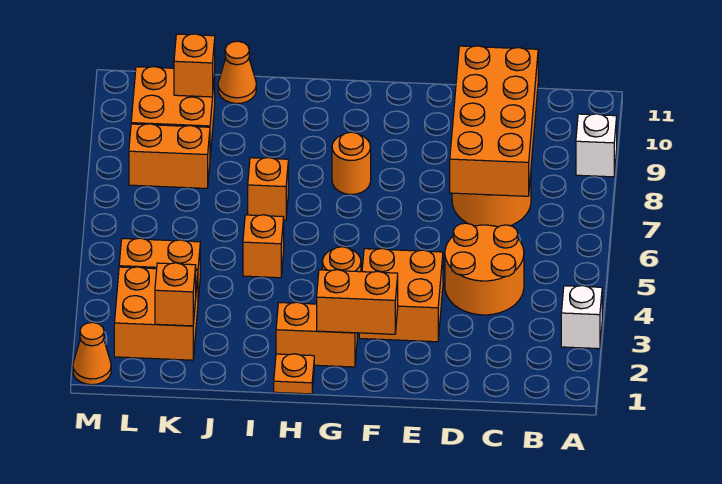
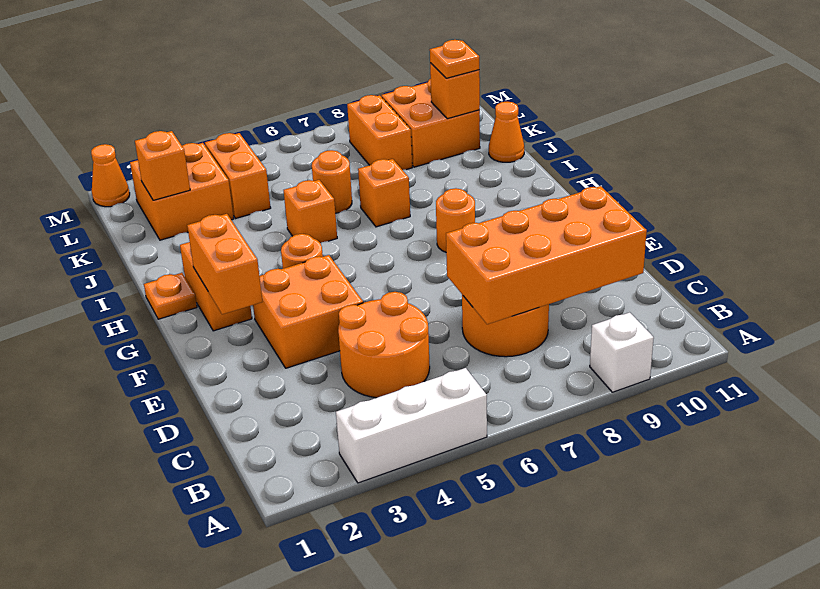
white brick A3 level 1 -> white brick A3:A5 level 1
none -> orange round brick J6 level 1
none -> orange plate K10 level 3

